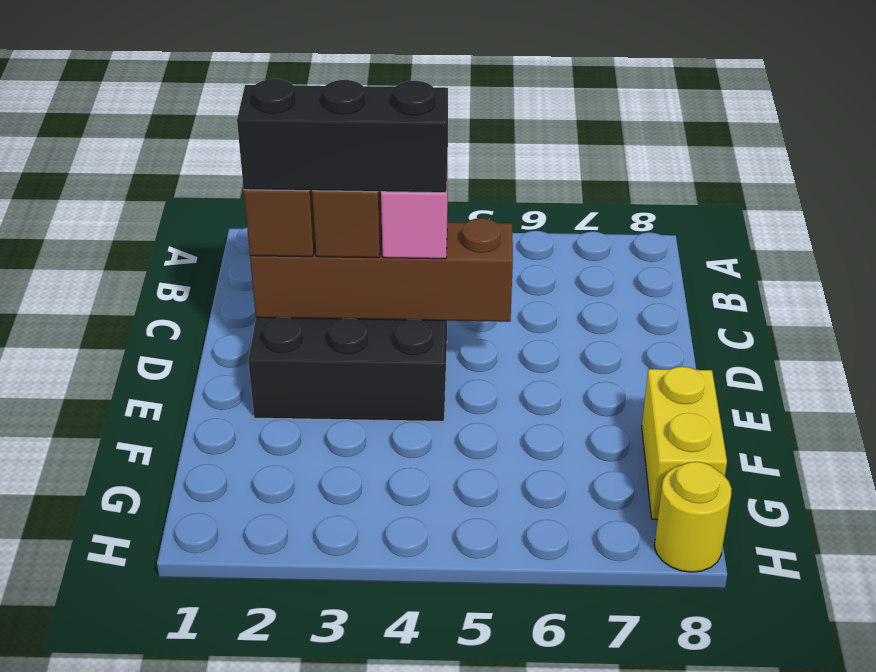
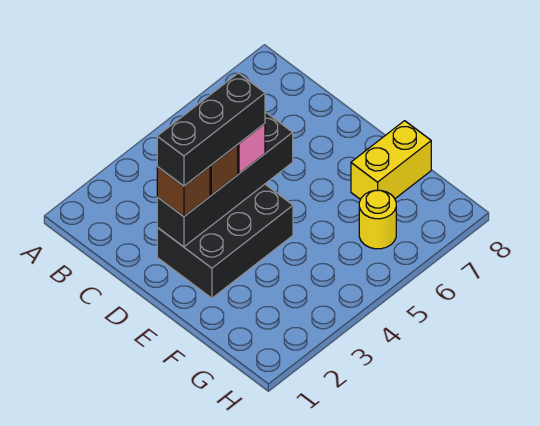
brown brick D2:D5 level 2 -> black brick D2:D5 level 2
yellow brick F8:G8 level 1 -> yellow brick F7:F8 level 1
yellow round brick H8 level 1 -> yellow round brick G6 level 1

